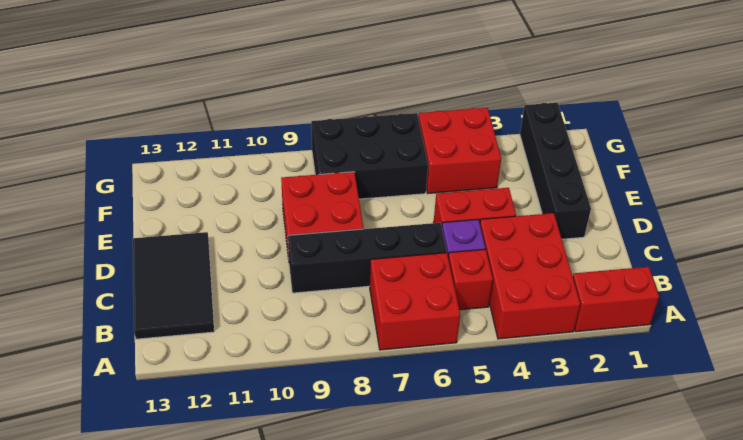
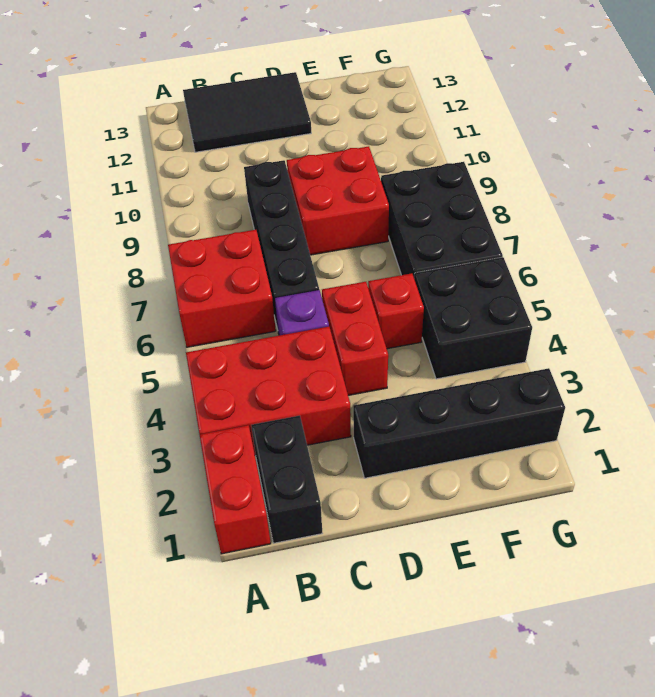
none -> black brick B1:B2 level 1
red brick B5 level 1 -> red brick E5 level 1
red brick F4:G5 level 1 -> black brick F4:G5 level 1

